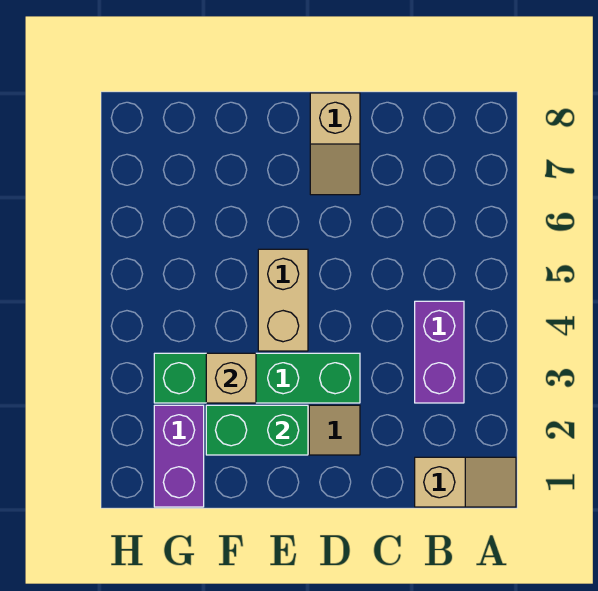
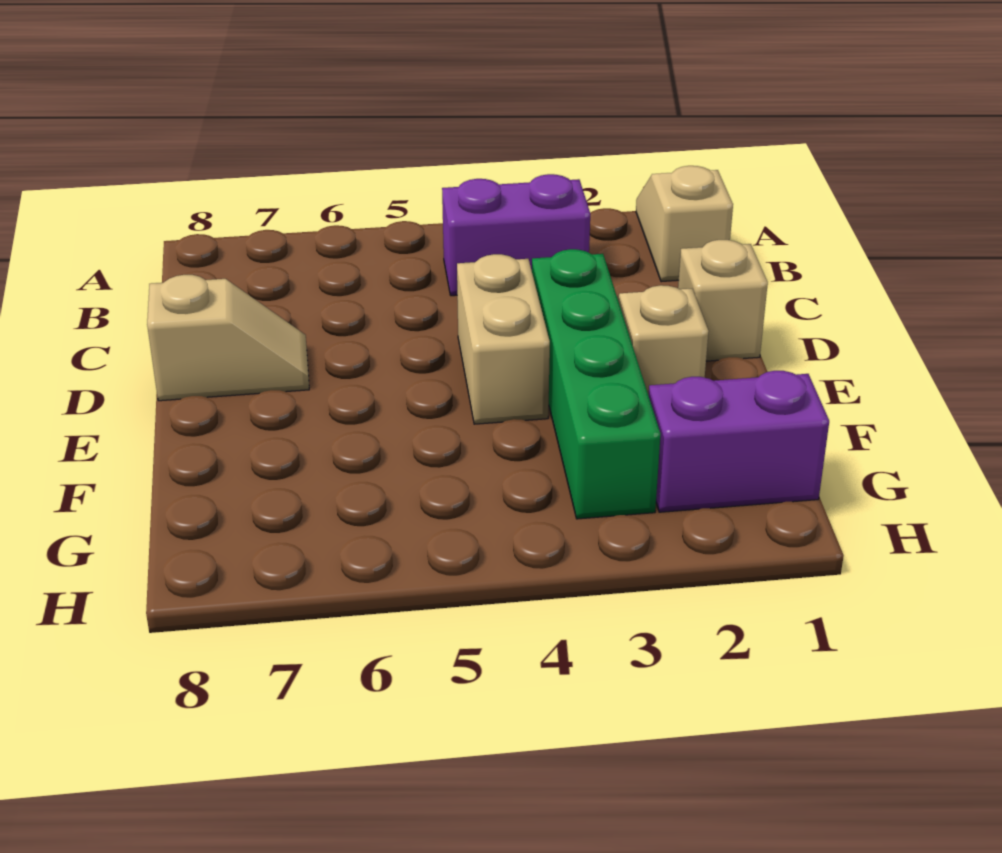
green brick E2:F2 level 2 -> none
tan brick E4:E5 level 1 -> tan brick D4:E4 level 1
tan brick F3 level 2 -> tan brick D1 level 1

